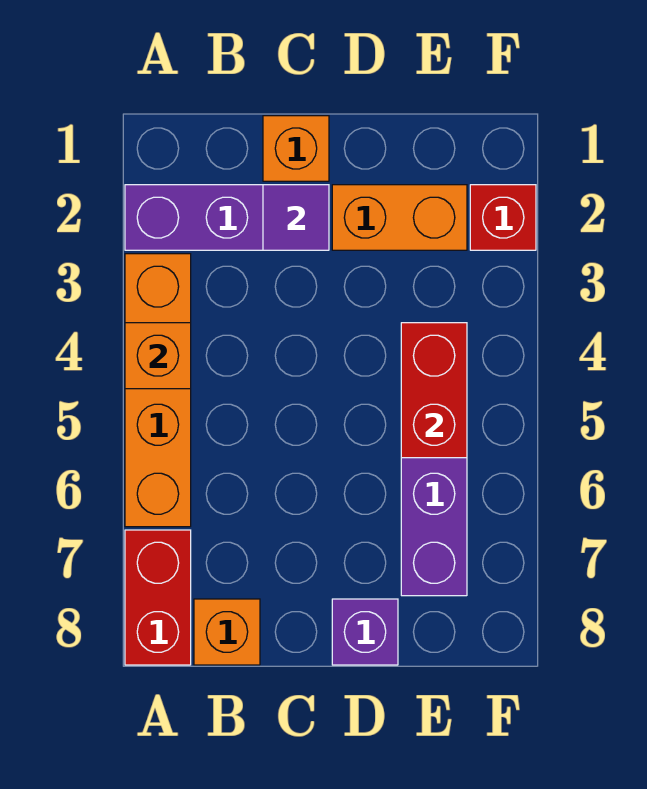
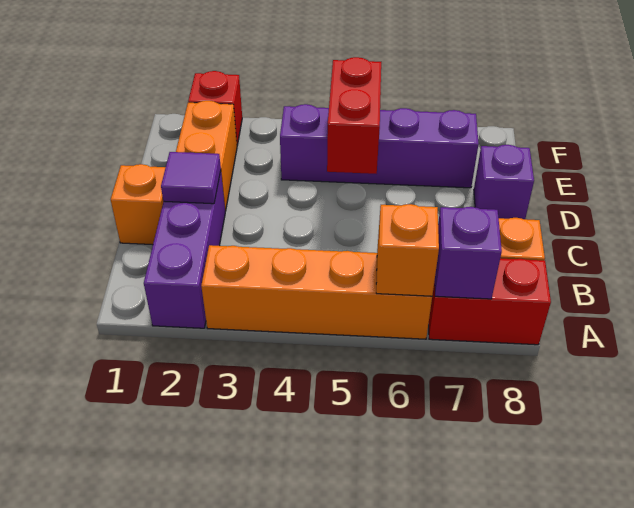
orange brick A4 level 2 -> orange brick A6 level 2
none -> purple brick A7 level 2
red brick E4:E5 level 2 -> red brick D5:E5 level 2

